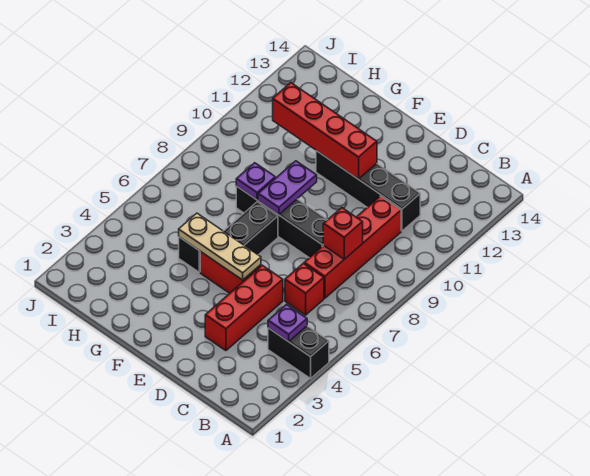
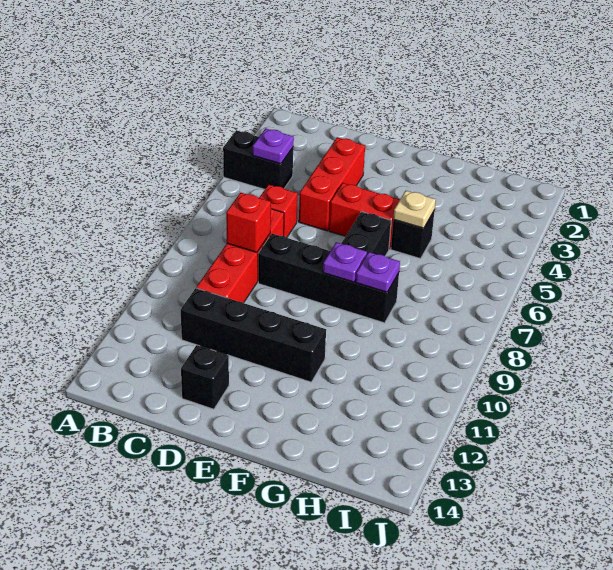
none -> black brick D13 level 1
tan plate E5:G5 level 2 -> tan plate G5 level 2
red brick E11:H11 level 2 -> none
purple plate F8:F9 level 2 -> purple plate F8 level 2

